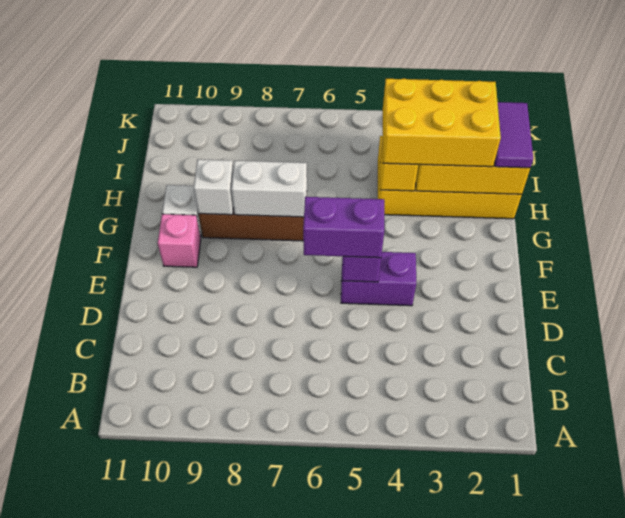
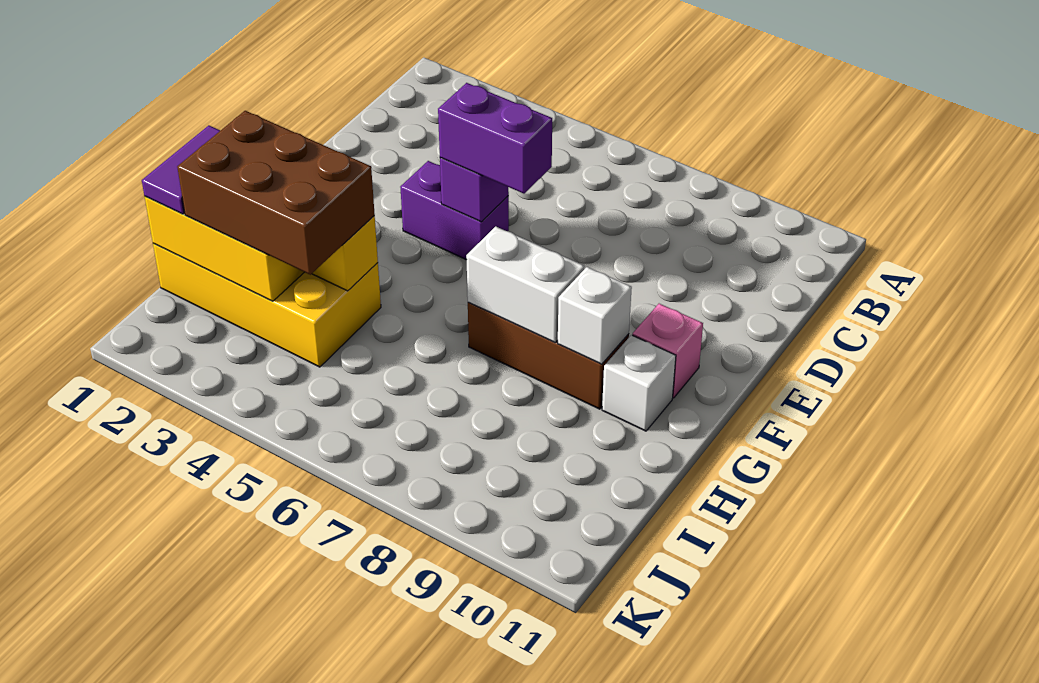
yellow brick H2:I4 level 3 -> brown brick H2:I4 level 3

